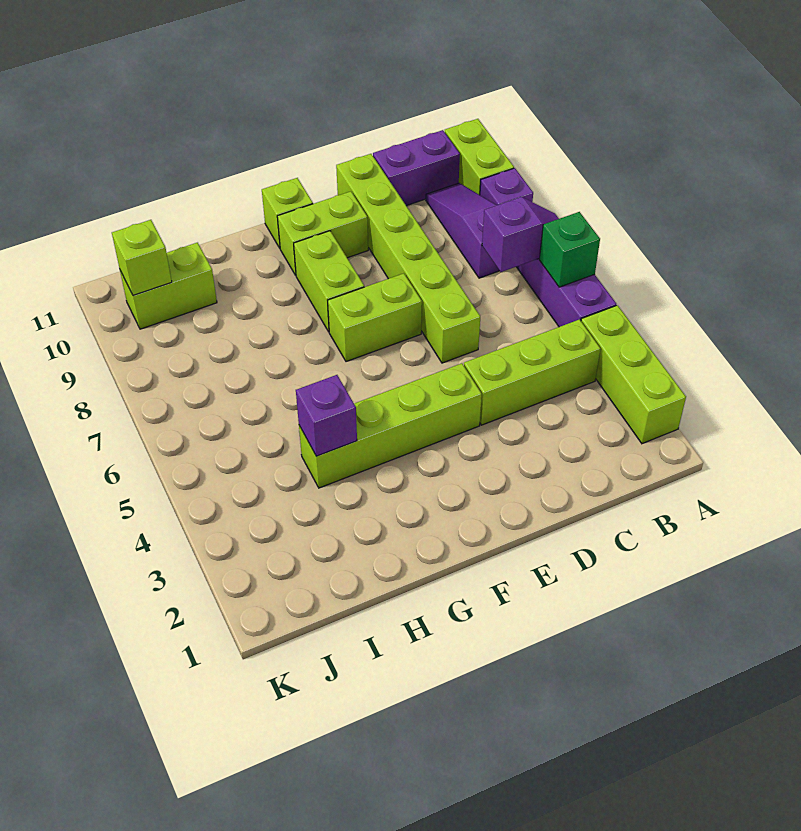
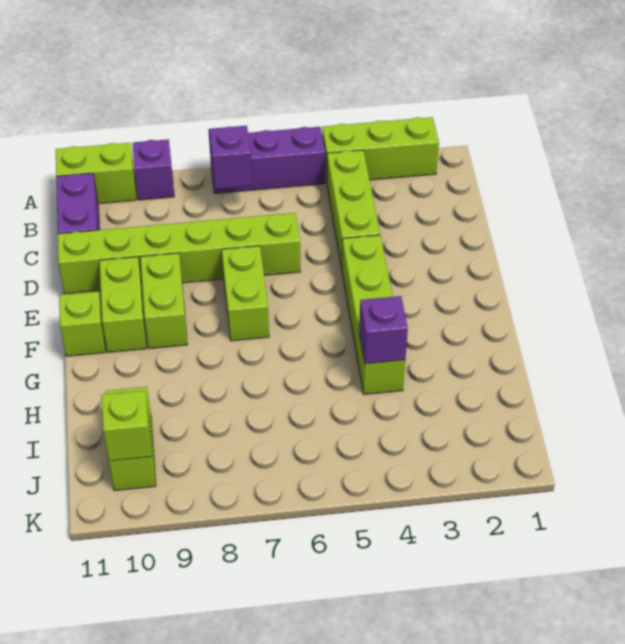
green brick A6 level 2 -> none
purple slope B8:B10 level 1 top 8 -> none
lime brick F8:F9 level 1 -> lime brick E9:F9 level 1

